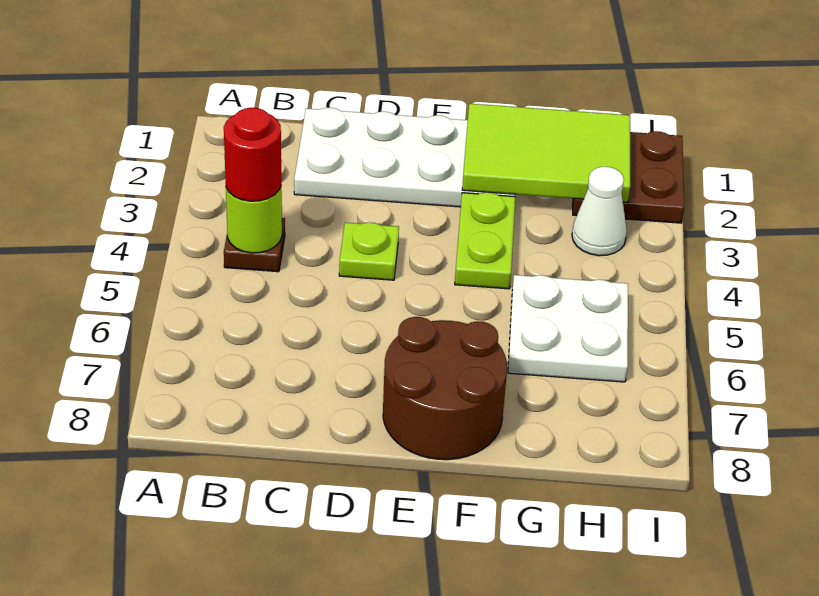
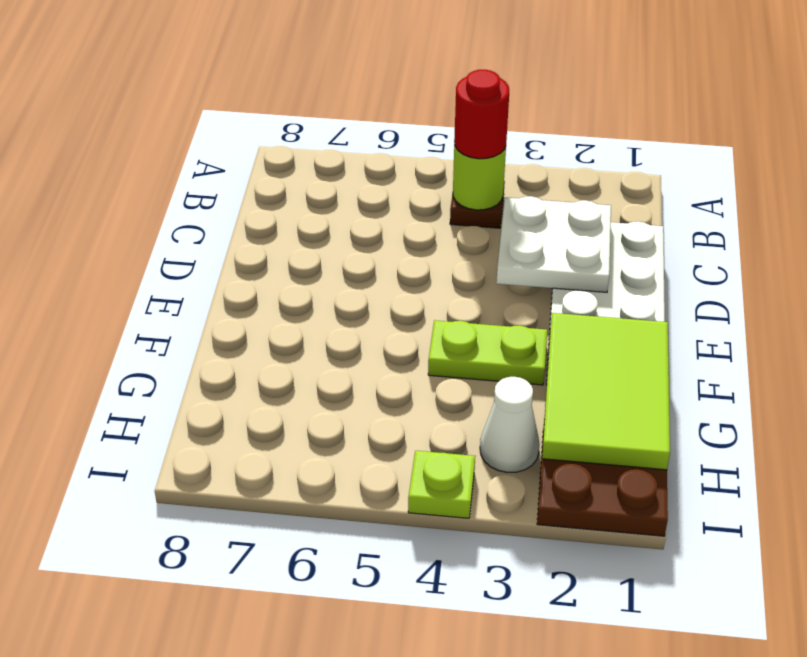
lime plate D4 level 1 -> lime plate I4 level 1
brown round brick E7:F8 level 1 -> none
white plate G5:H6 level 1 -> white plate C2:D3 level 2

